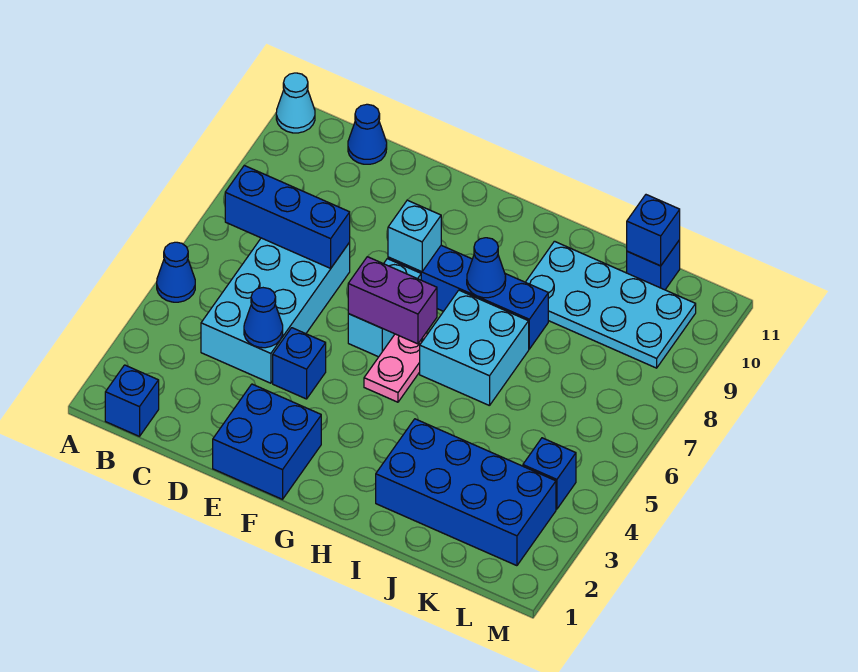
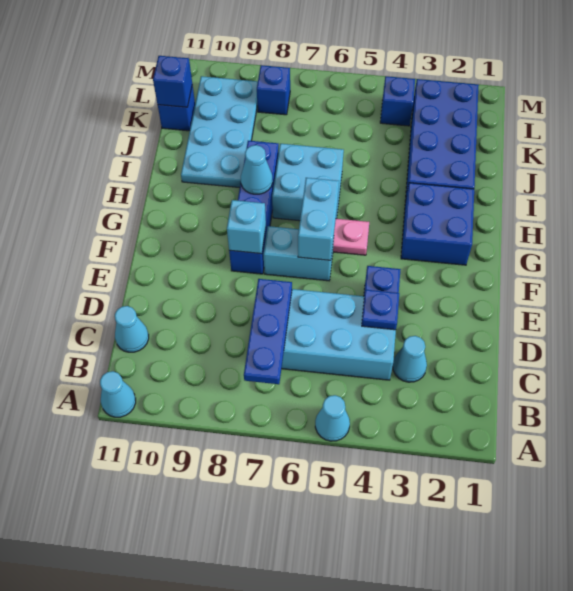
blue cone A5 level 1 -> cyan cone A5 level 1
blue brick B1 level 1 -> blue brick L8 level 1
blue brick B7:D7 level 2 -> blue plate B7:D7 level 2
none -> cyan cone C3 level 1
blue cone C11 level 1 -> cyan cone C11 level 1
blue cone D4 level 2 -> blue plate D4 level 2
blue brick E1:F2 level 1 -> blue brick G2:H3 level 1
purple brick F6:G6 level 2 -> cyan brick F6:G6 level 2
blue cone H8 level 2 -> cyan cone H8 level 2

